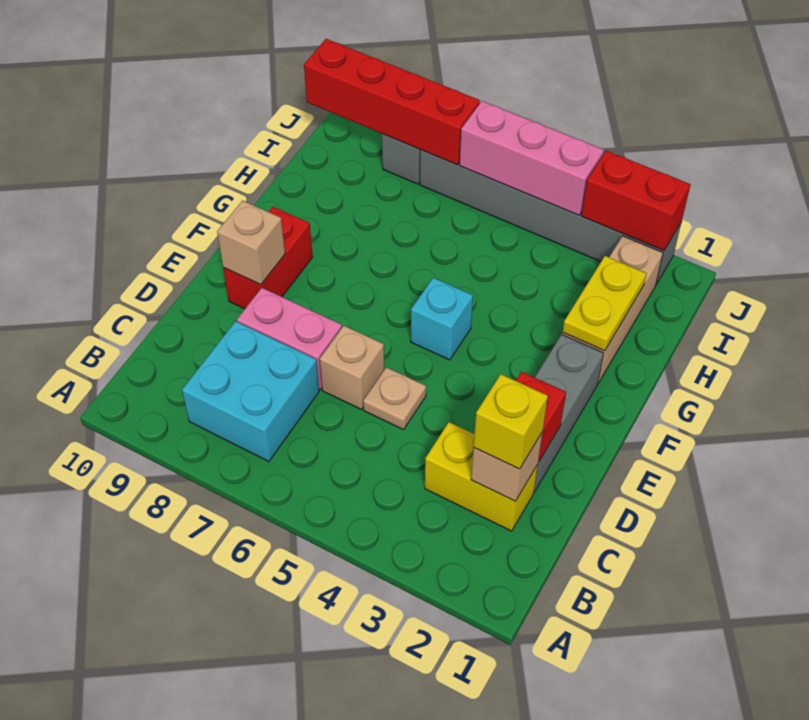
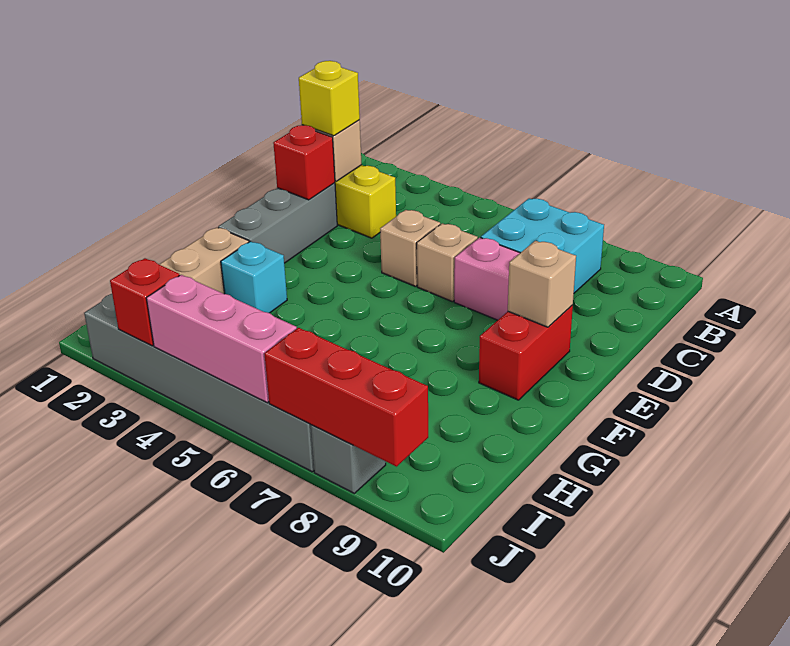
tan plate D5 level 1 -> tan brick D5 level 1
cyan brick F5 level 1 -> cyan brick G3 level 1
yellow plate G2:H2 level 2 -> none
red brick J2:J3 level 2 -> red brick J3 level 2
red brick J7:J10 level 2 -> red brick J7:J9 level 2

